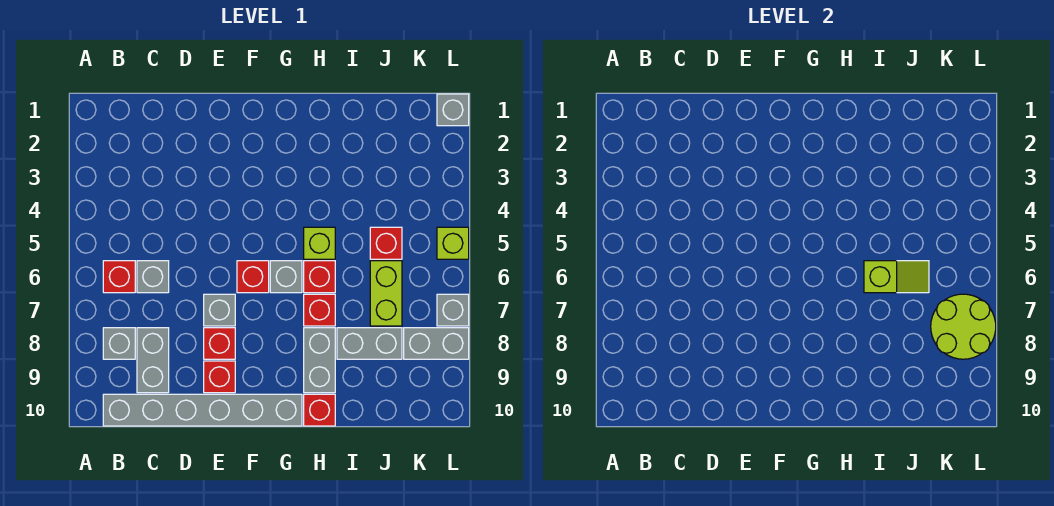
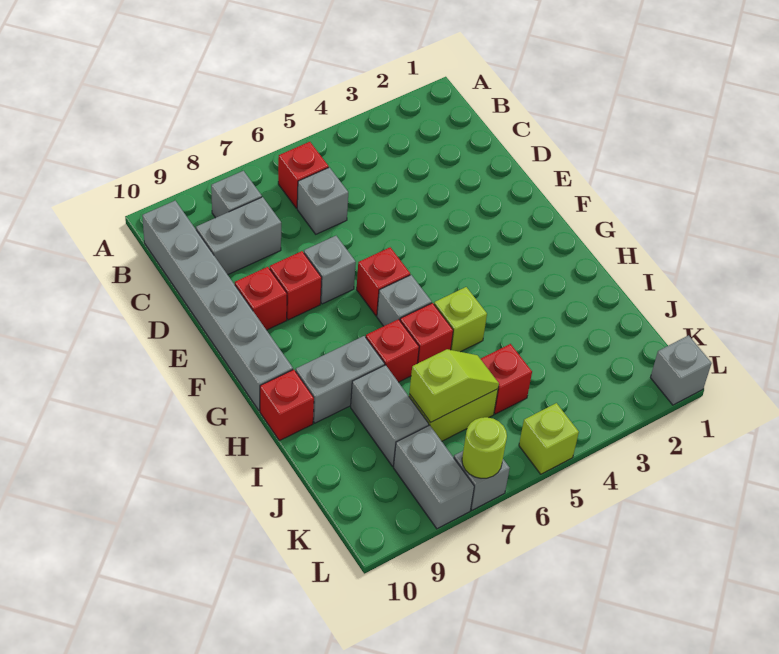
lime slope I6:J6 level 2 top I -> lime slope J6:J7 level 2 top 7
lime round brick K7:L8 level 2 -> lime round brick L7 level 2

